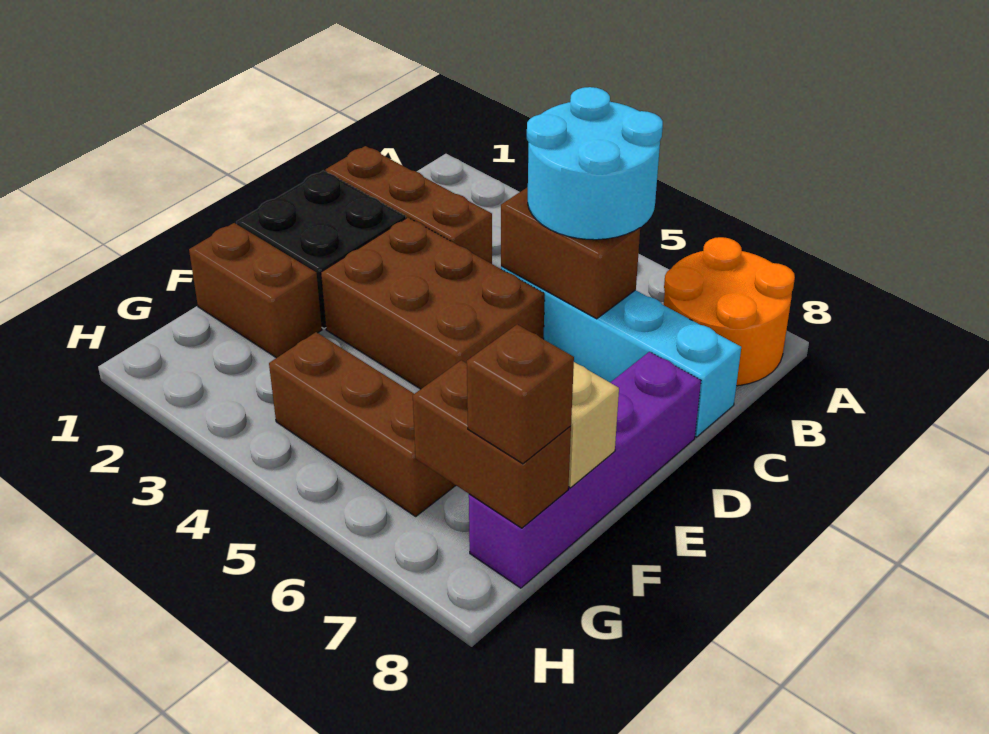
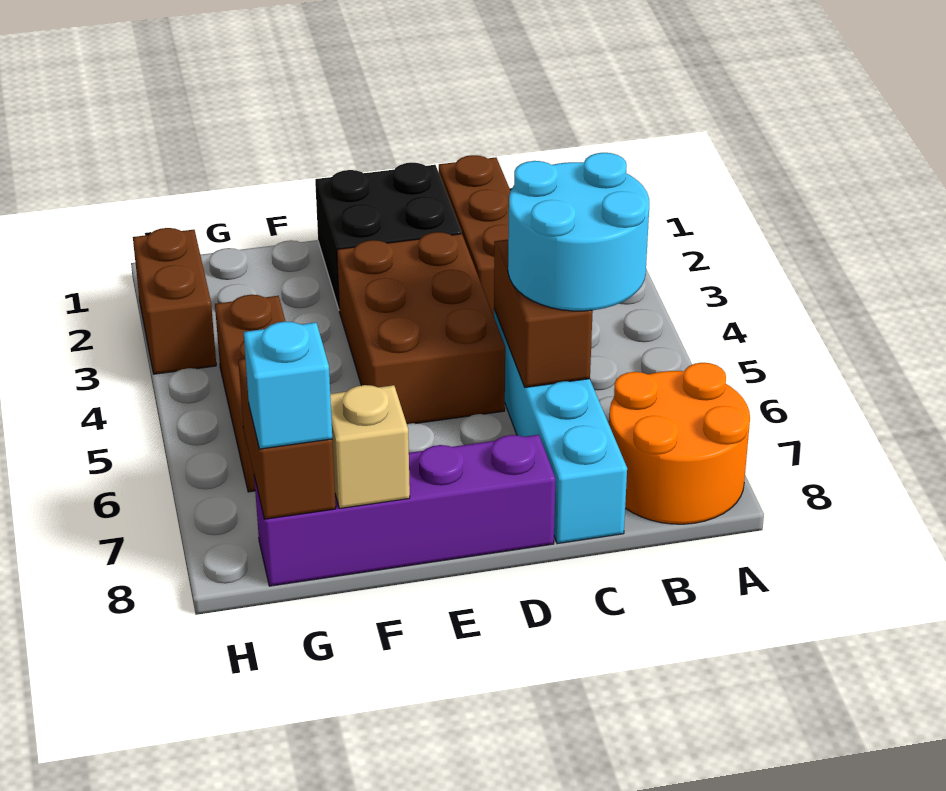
brown brick F1:F2 level 1 -> brown brick H2:H3 level 1
brown brick G8 level 3 -> cyan brick G8 level 3

